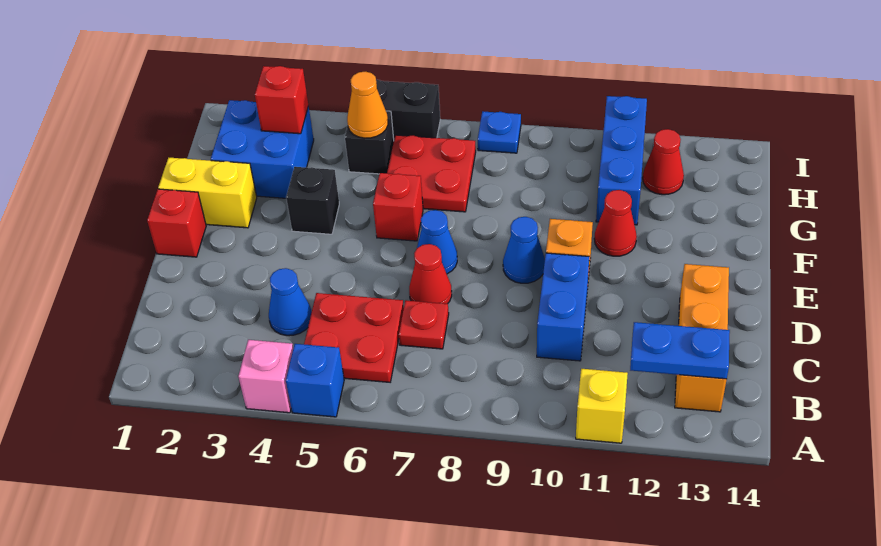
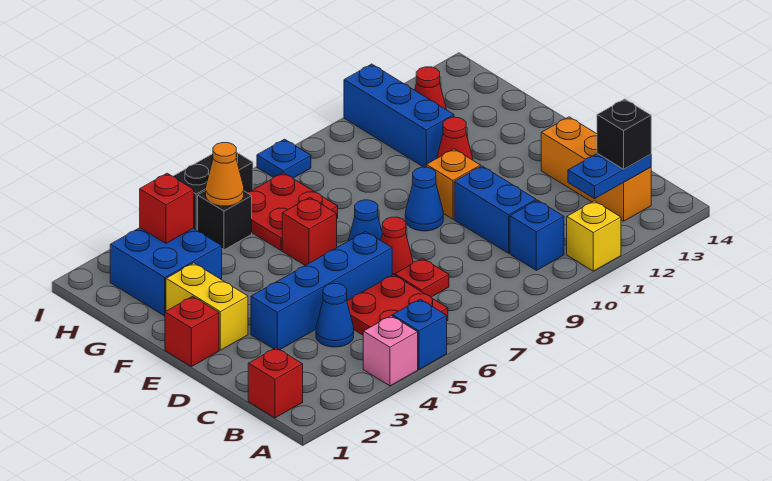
none -> red brick B1 level 1
none -> blue brick B10 level 1
none -> blue brick D3:D6 level 1
yellow brick F1:F2 level 1 -> yellow brick E2:F2 level 1
black brick F4 level 1 -> black brick B13 level 3

